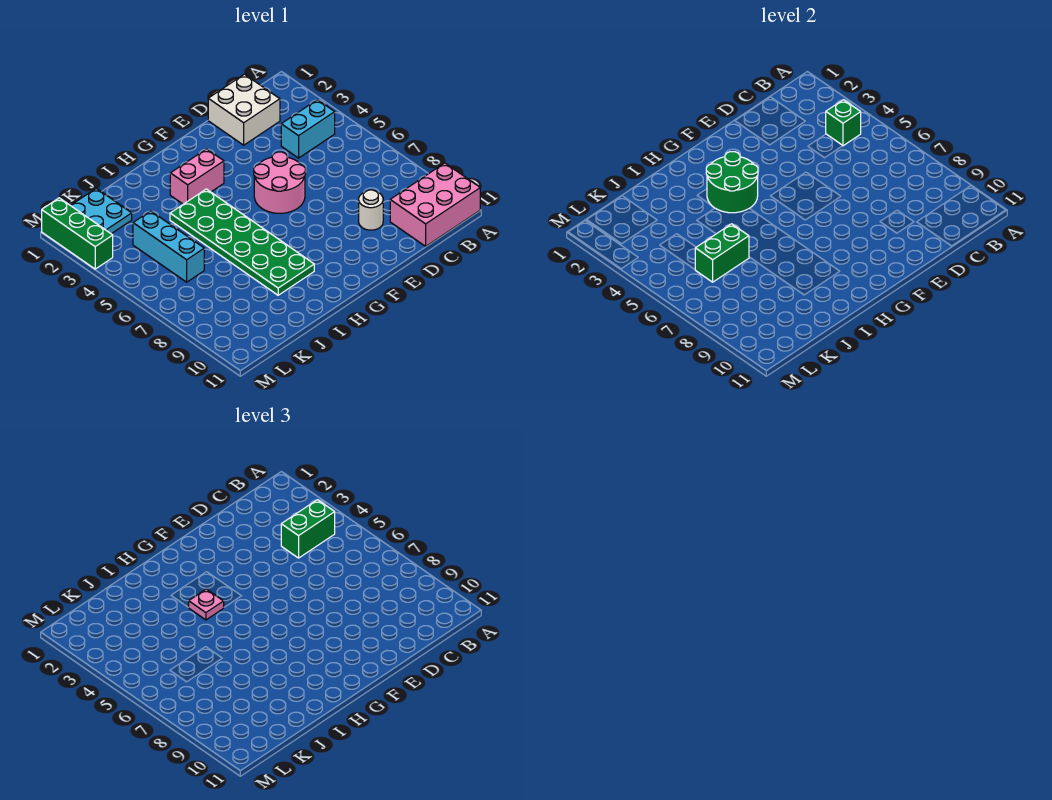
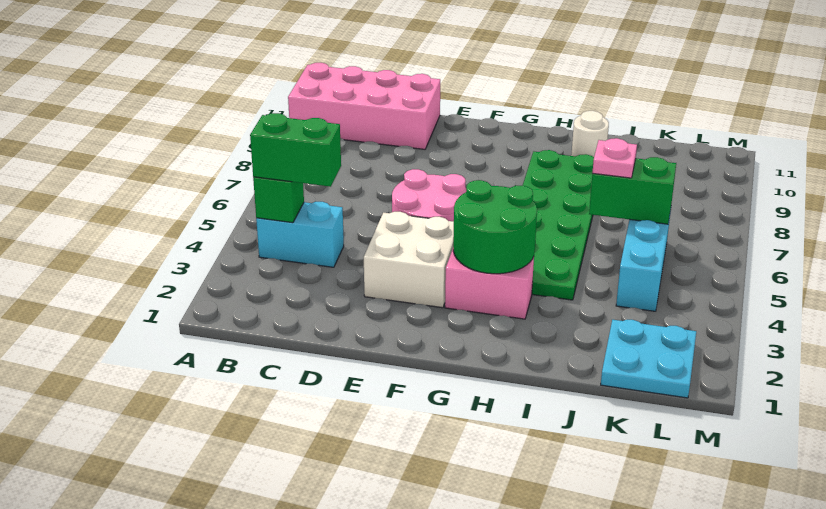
pink brick A10:C11 level 1 -> pink brick A10:D11 level 1
white brick C1:D2 level 1 -> white brick E3:F4 level 1
white round brick D9 level 1 -> white round brick I10 level 1
pink plate H4 level 3 -> pink plate J6 level 3
green brick M1:M3 level 1 -> none

